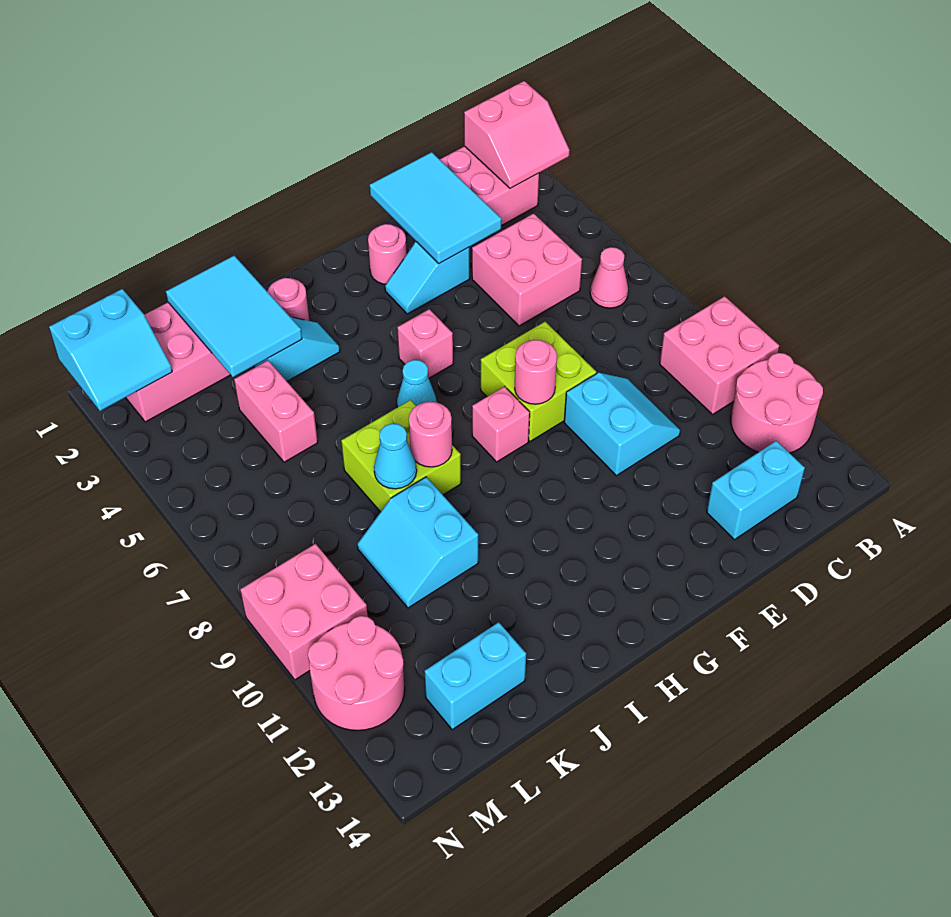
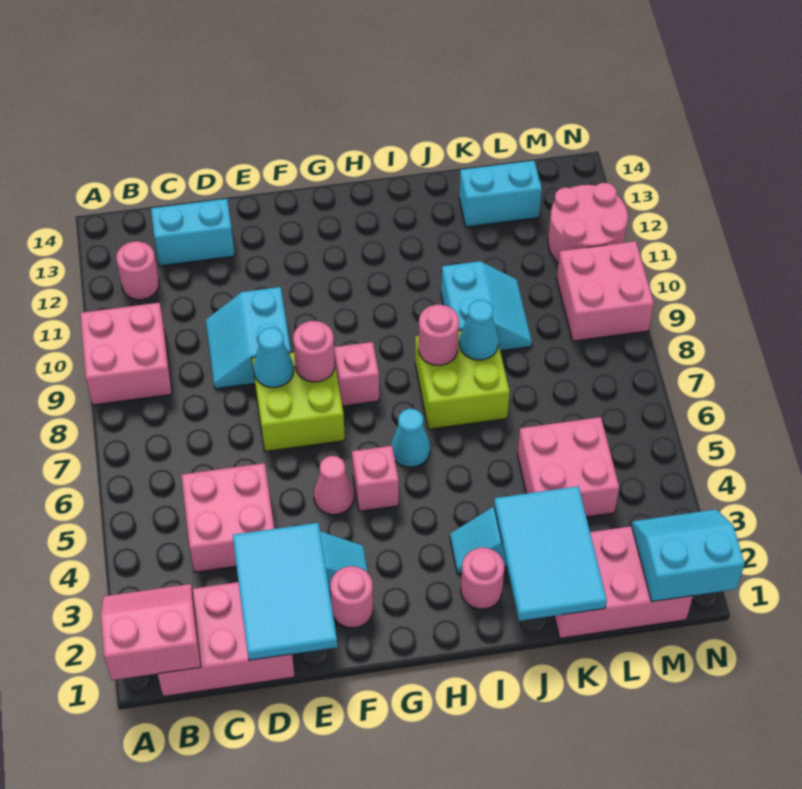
pink round brick A11:B12 level 1 -> pink round brick B12 level 1
pink cone B6 level 1 -> pink cone F5 level 1
none -> cyan cone E8 level 2
pink brick K4:K5 level 1 -> pink brick K4:L5 level 1

